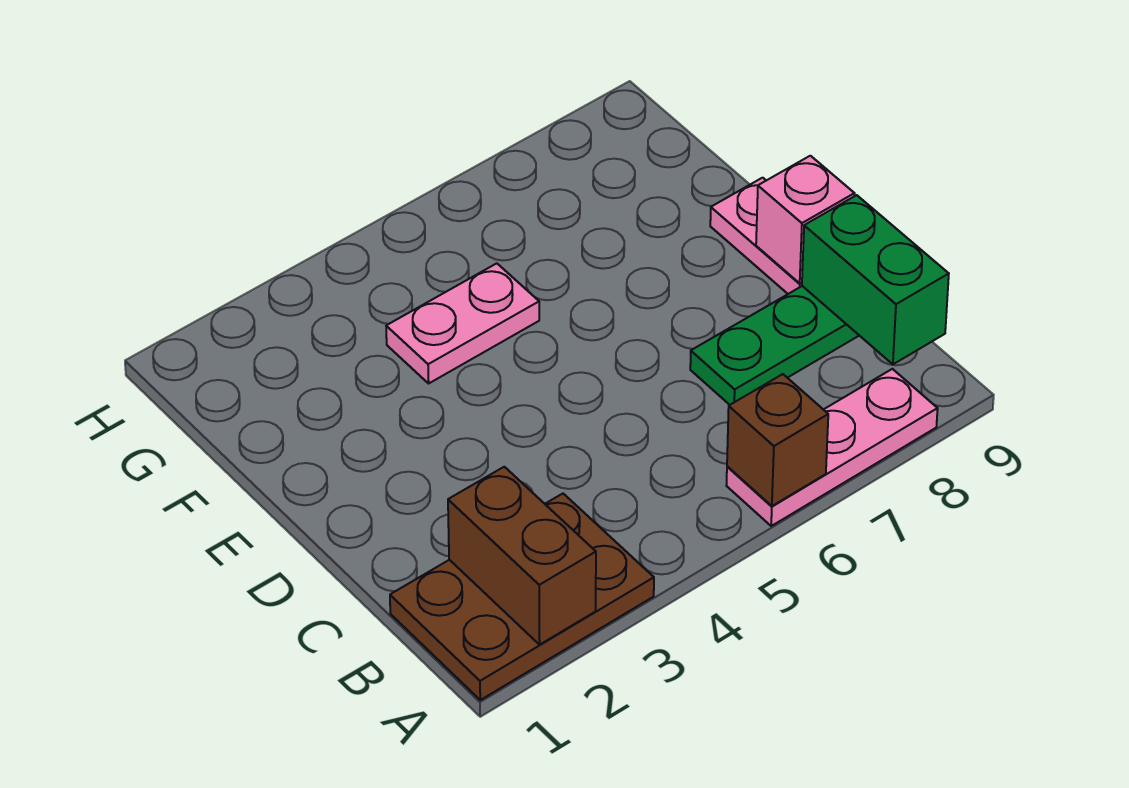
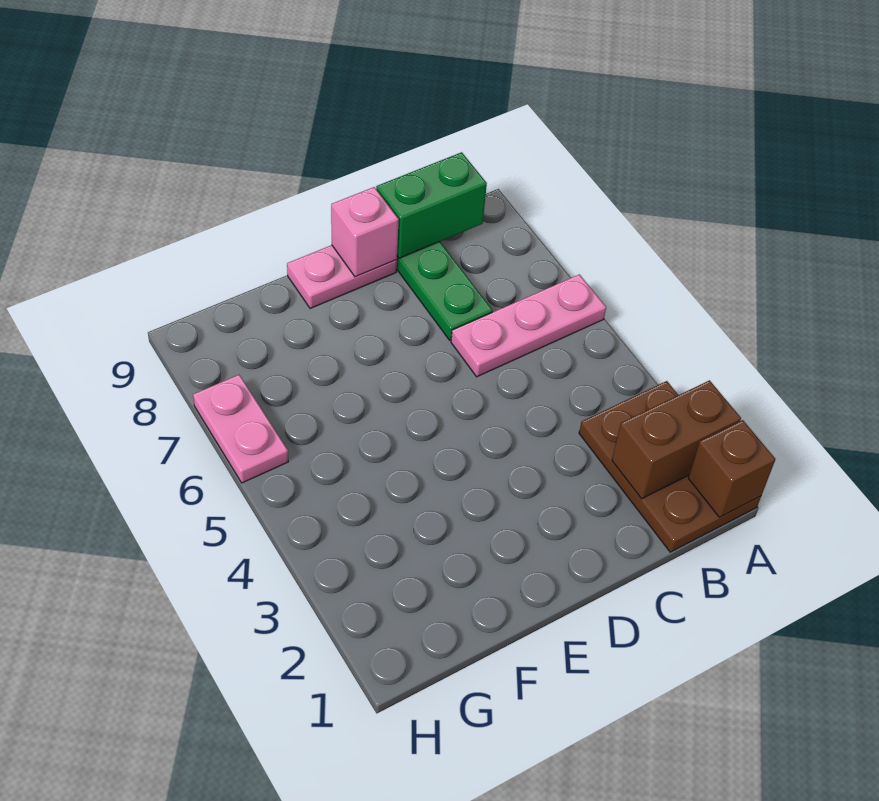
pink plate A6:A8 level 1 -> pink plate A6:C6 level 1
brown brick A6 level 2 -> brown brick A1 level 2
pink plate F4:F5 level 1 -> pink plate H6:H7 level 1

